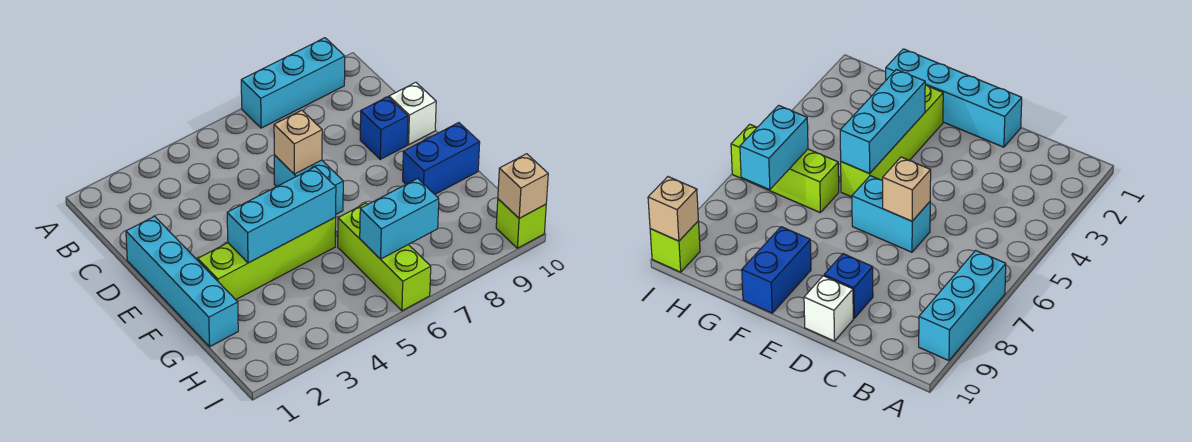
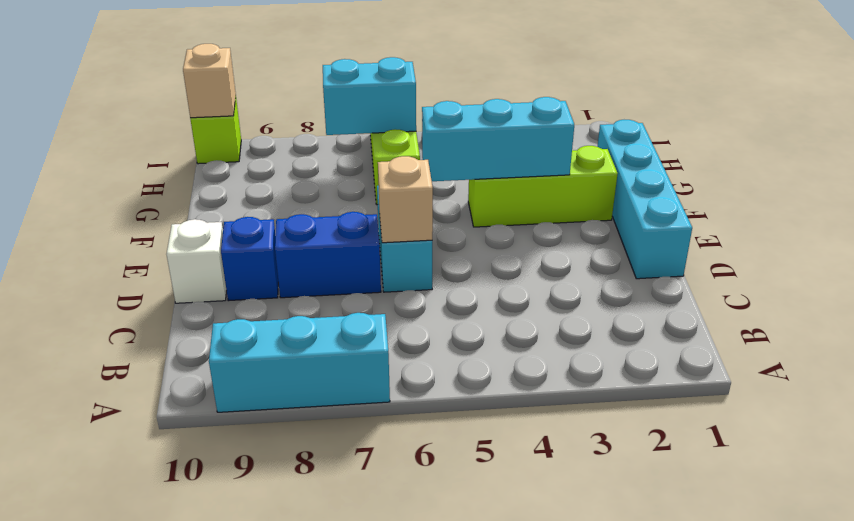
lime brick F2:F5 level 1 -> lime brick F2:F4 level 1
blue brick F9:F10 level 1 -> blue brick D7:D8 level 1

